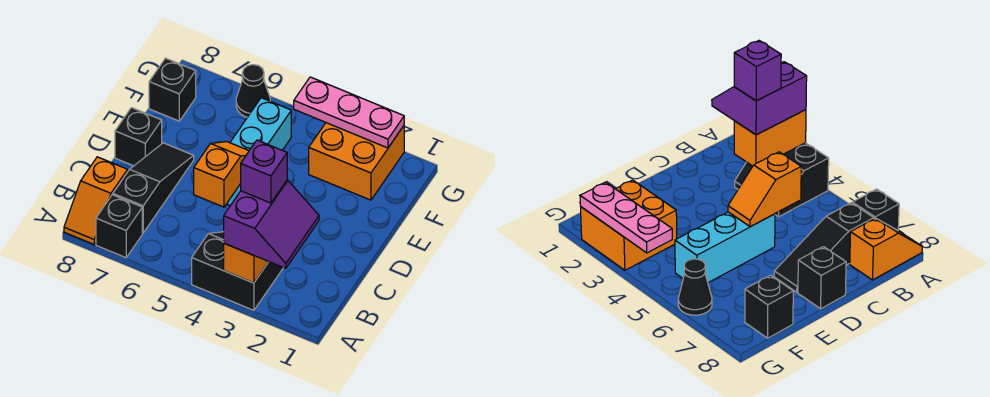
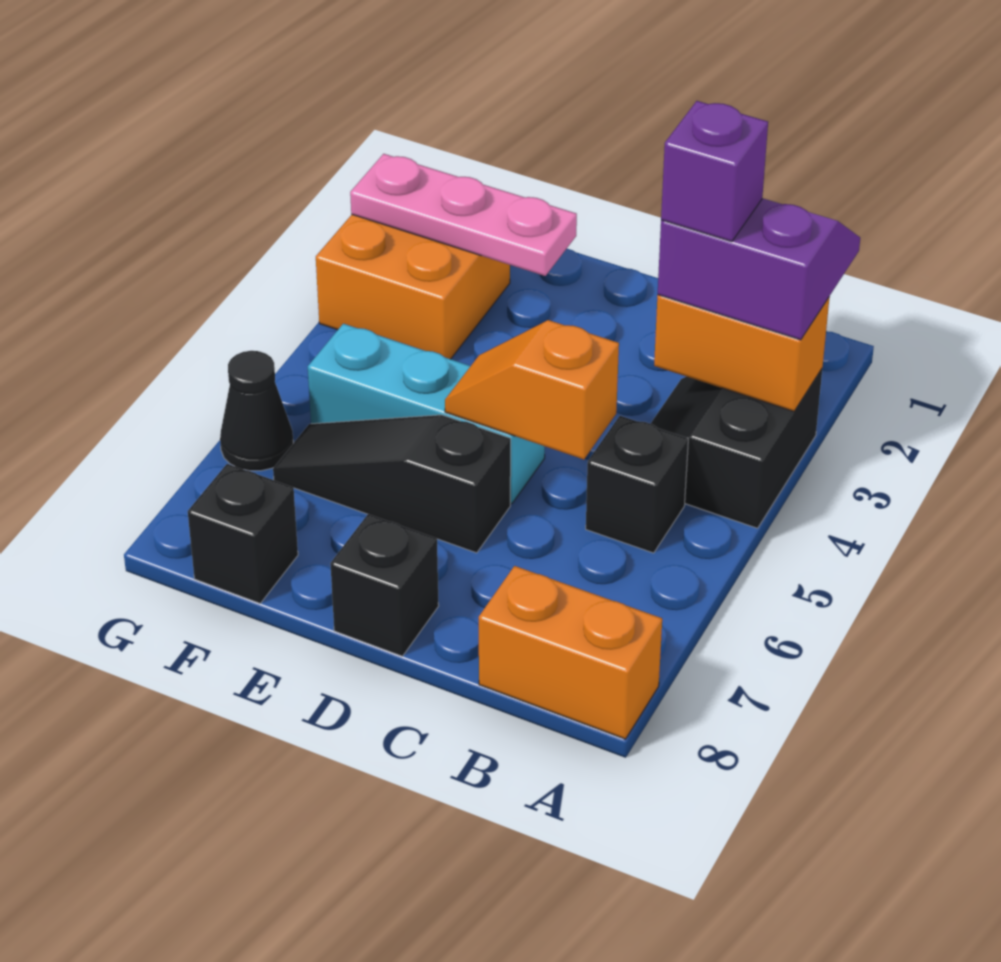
black brick A7 level 1 -> black brick B5 level 1
orange slope A8:B8 level 1 top B -> orange brick A8:B8 level 1
black slope B7:D7 level 1 top B -> black slope D6:F6 level 1 top D
pink plate G2:G4 level 2 -> pink plate E2:G2 level 2

